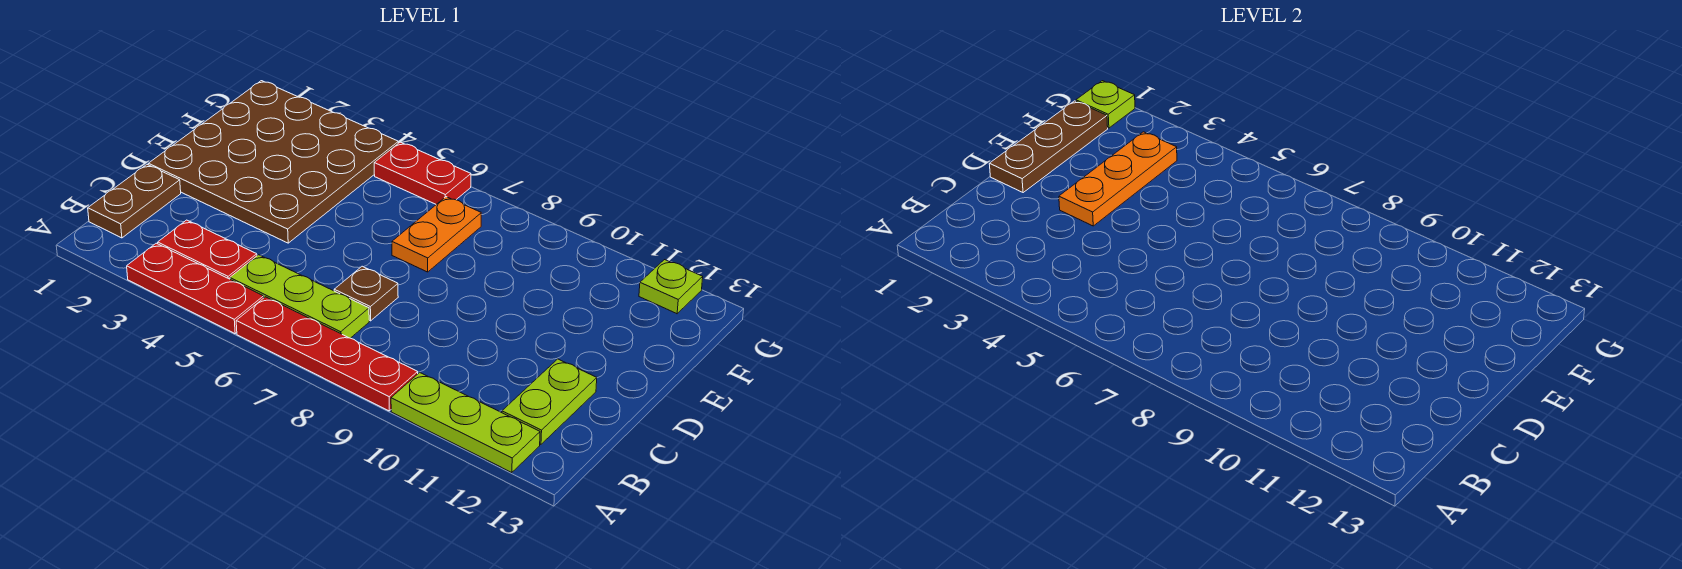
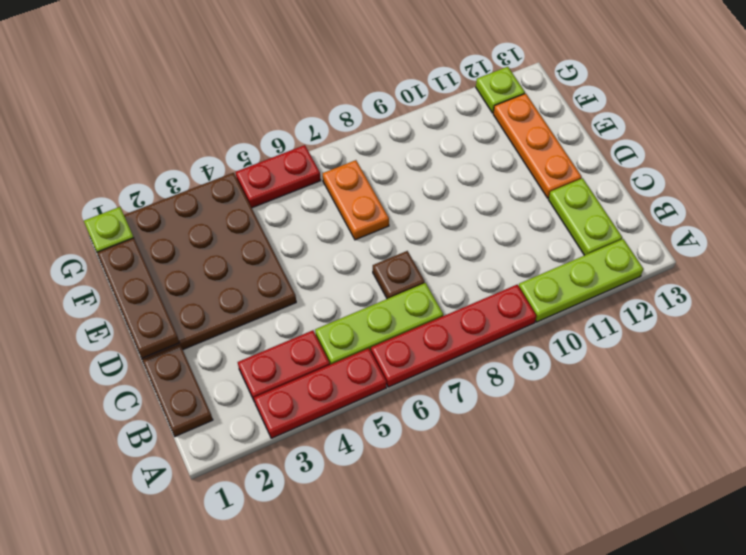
orange plate D3:F3 level 2 -> orange plate D12:F12 level 1

